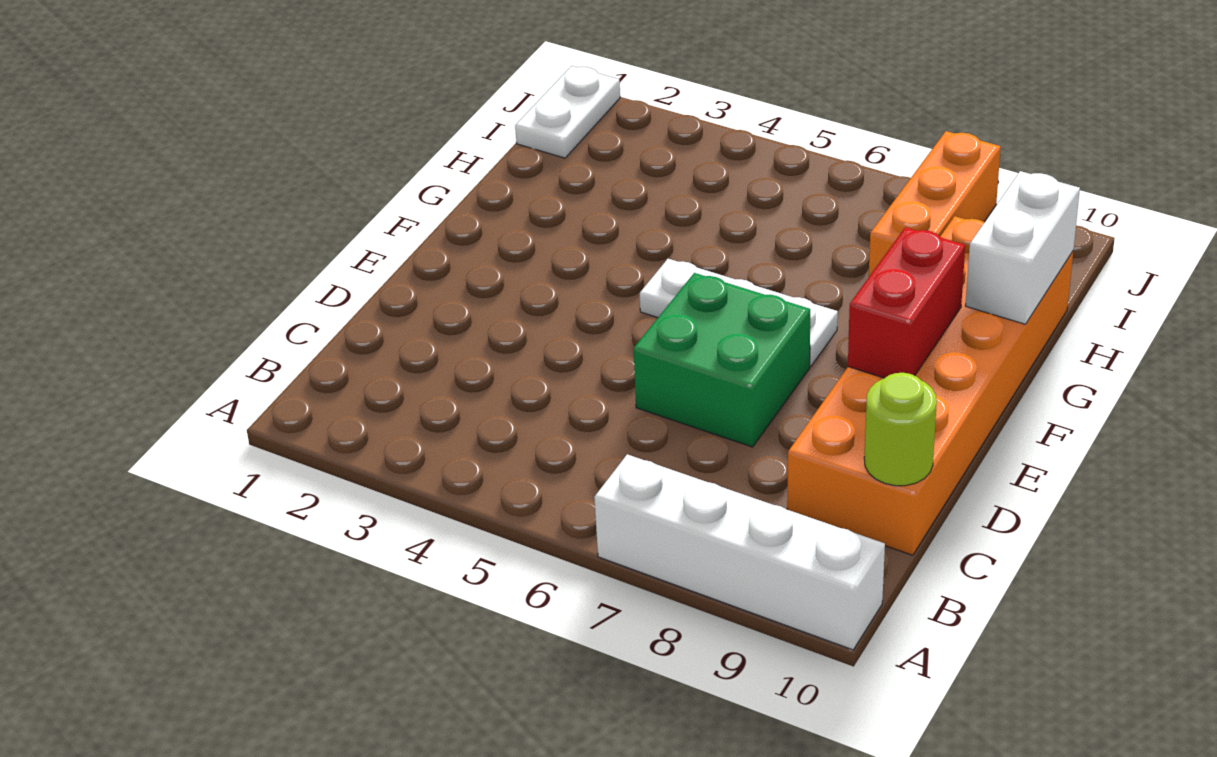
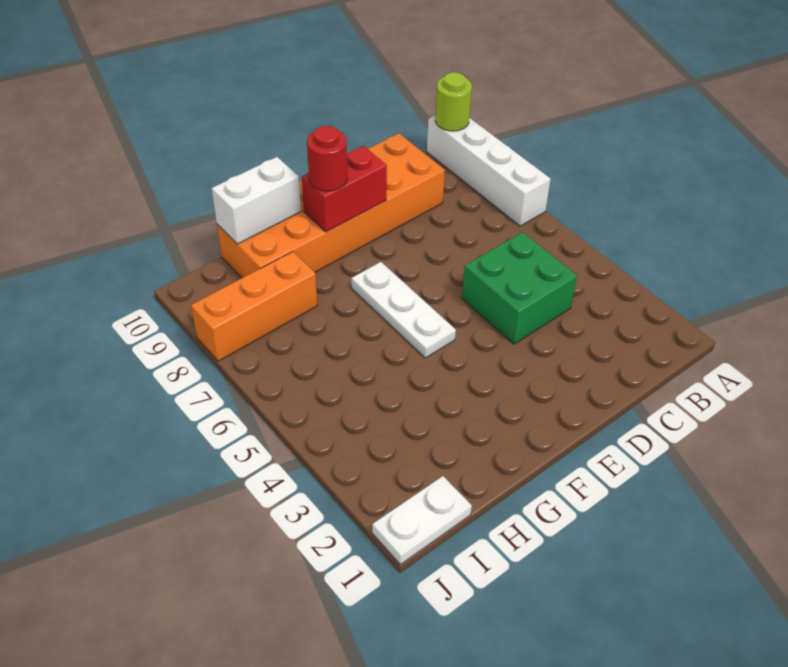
lime round brick C10 level 2 -> lime round brick A10 level 2
green brick D6:E7 level 1 -> green brick C4:D5 level 1
none -> red round brick F9 level 3

